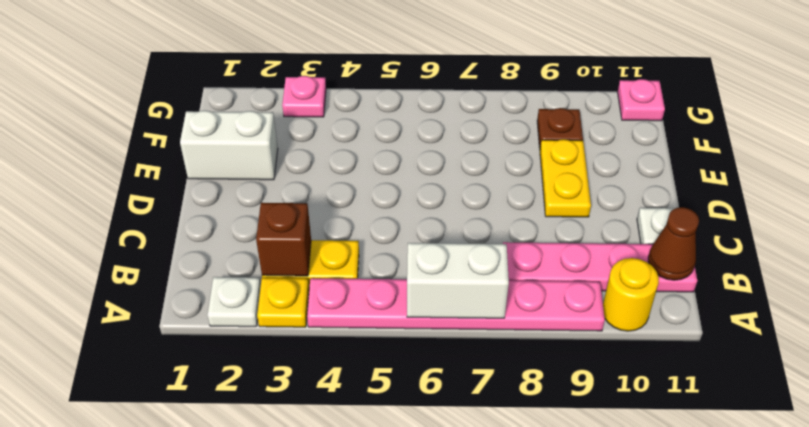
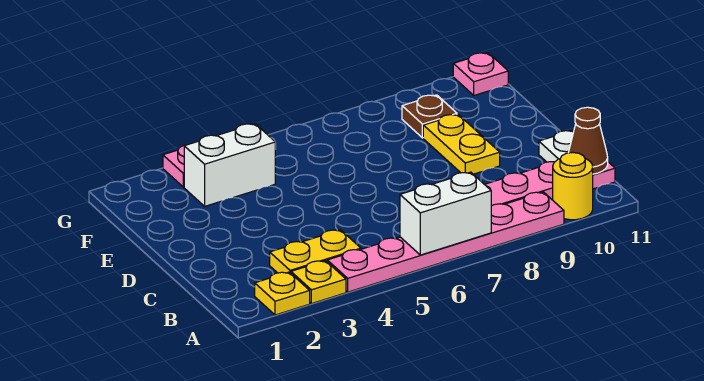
white plate A2 level 1 -> yellow plate A2 level 1
brown brick B3 level 2 -> none
white brick E1:E2 level 1 -> white brick F3:F4 level 1

